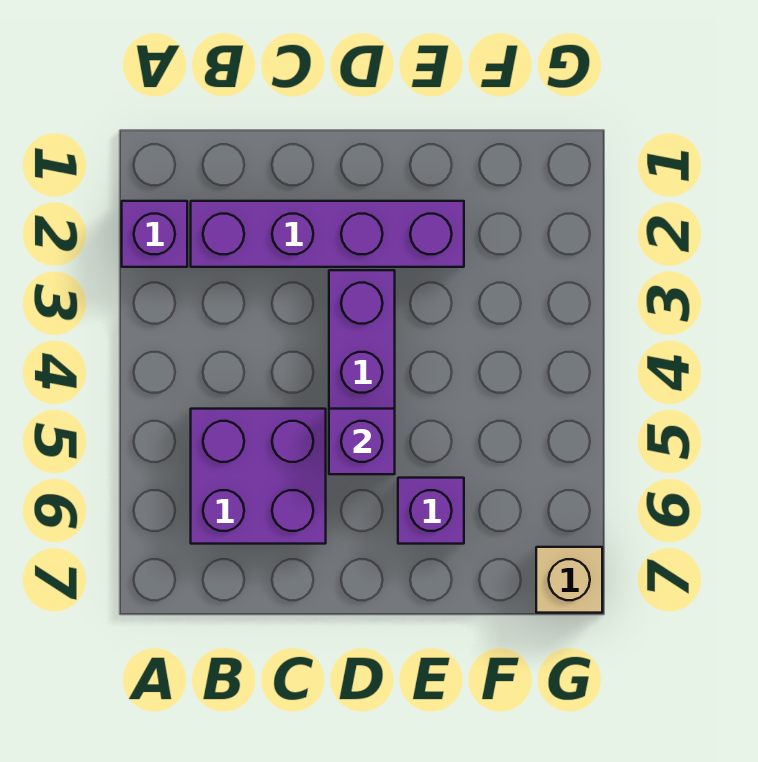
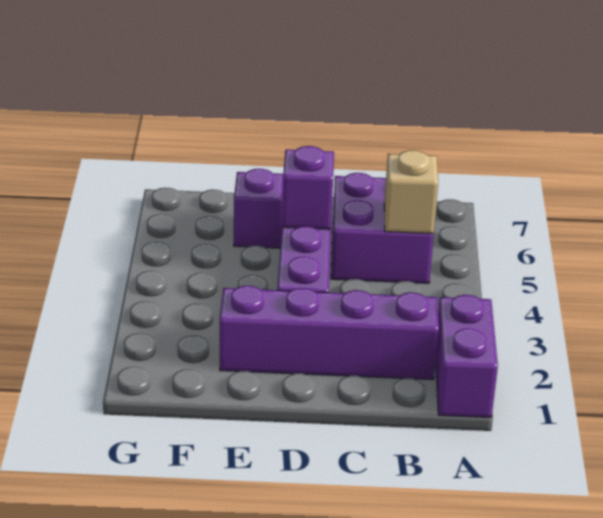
purple brick A2 level 1 -> purple brick A1:A2 level 1
tan brick G7 level 1 -> tan brick B5 level 2

